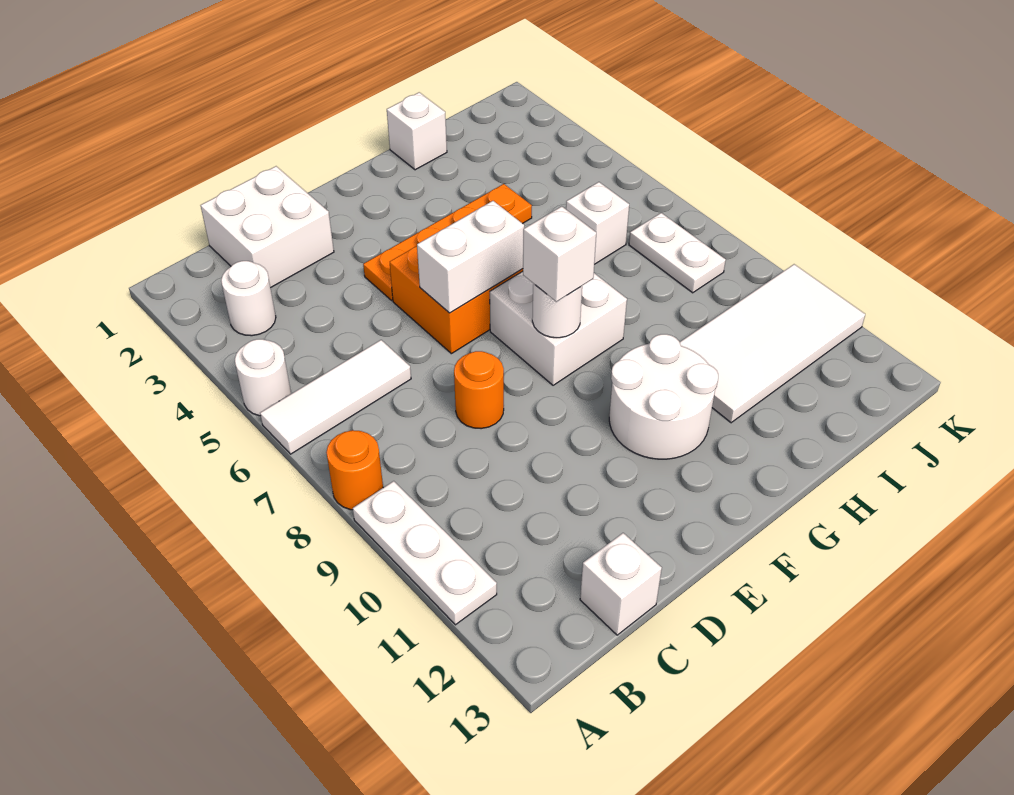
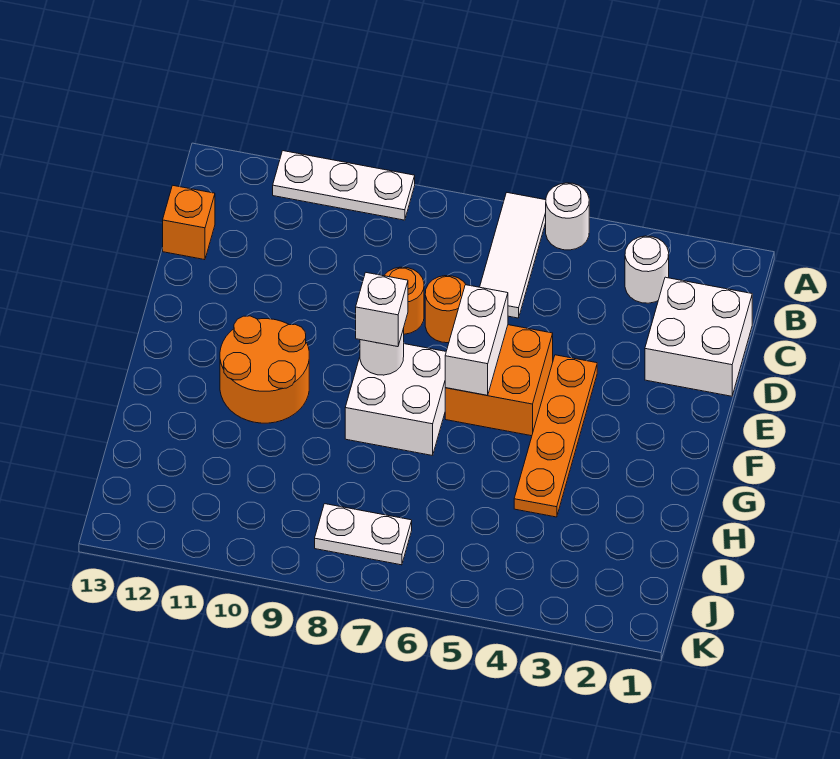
orange round brick A8 level 1 -> orange round brick D7 level 1
white brick C13 level 1 -> orange brick C13 level 1
white round brick F10:G11 level 1 -> orange round brick F10:G11 level 1
white brick H1 level 1 -> none
white tile H10:K11 level 1 -> none
white brick I6 level 1 -> none

